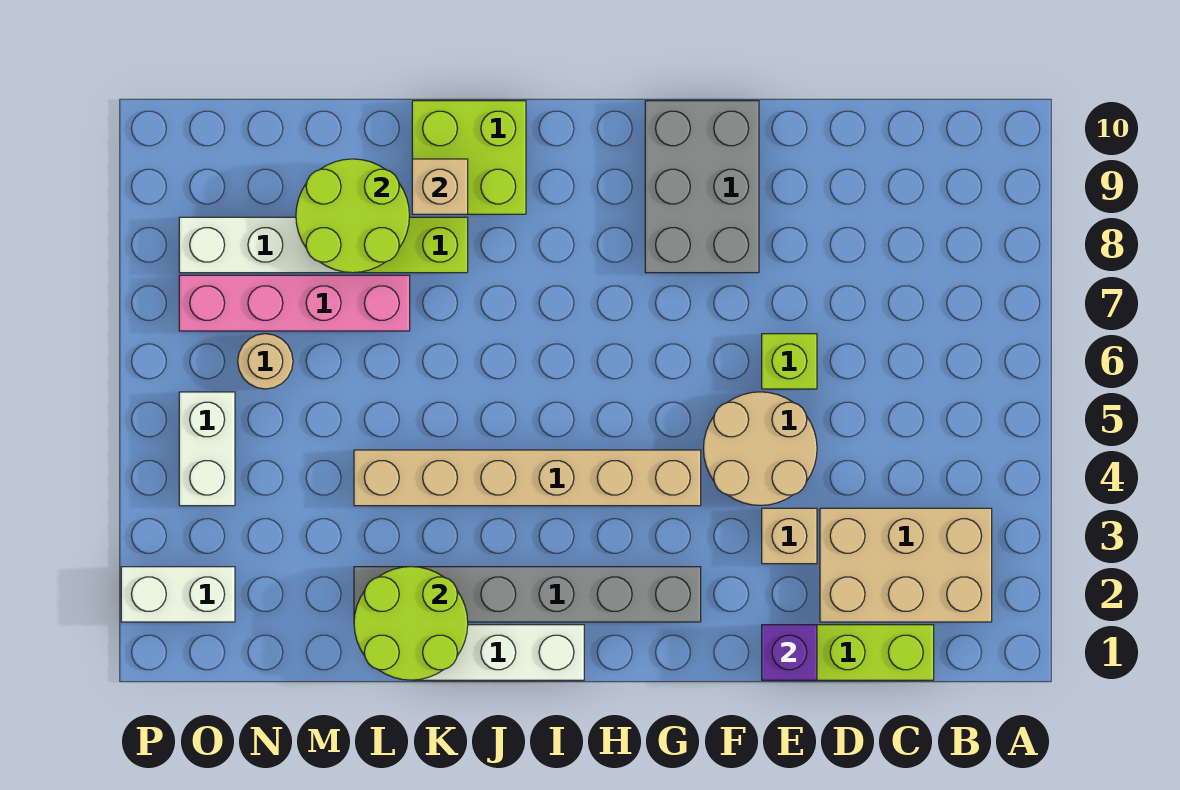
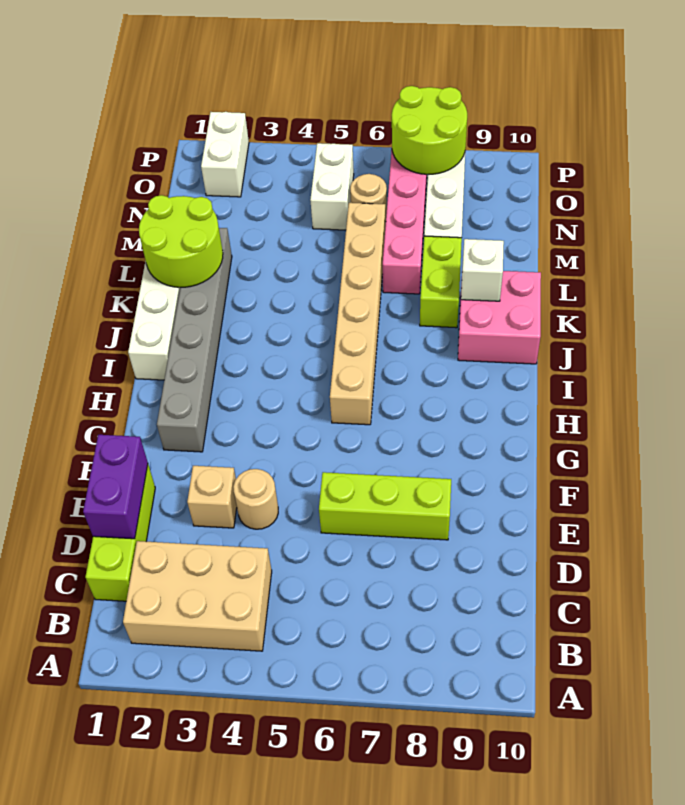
tan brick B2:D3 level 1 -> tan brick B2:C4 level 1
purple brick E1 level 2 -> purple brick D1:E1 level 2
tan round brick E4:F5 level 1 -> tan round brick E4 level 1
lime brick E6 level 1 -> lime brick E6:E8 level 1
grey brick F8:G10 level 1 -> none
tan brick G4:L4 level 1 -> tan brick H6:M6 level 1
lime brick J9:K10 level 1 -> pink brick J9:K10 level 1
tan brick K9 level 2 -> white brick K9 level 2
lime round brick L8:M9 level 2 -> lime round brick O7:P8 level 2
white brick O4:O5 level 1 -> white brick N5:O5 level 1

